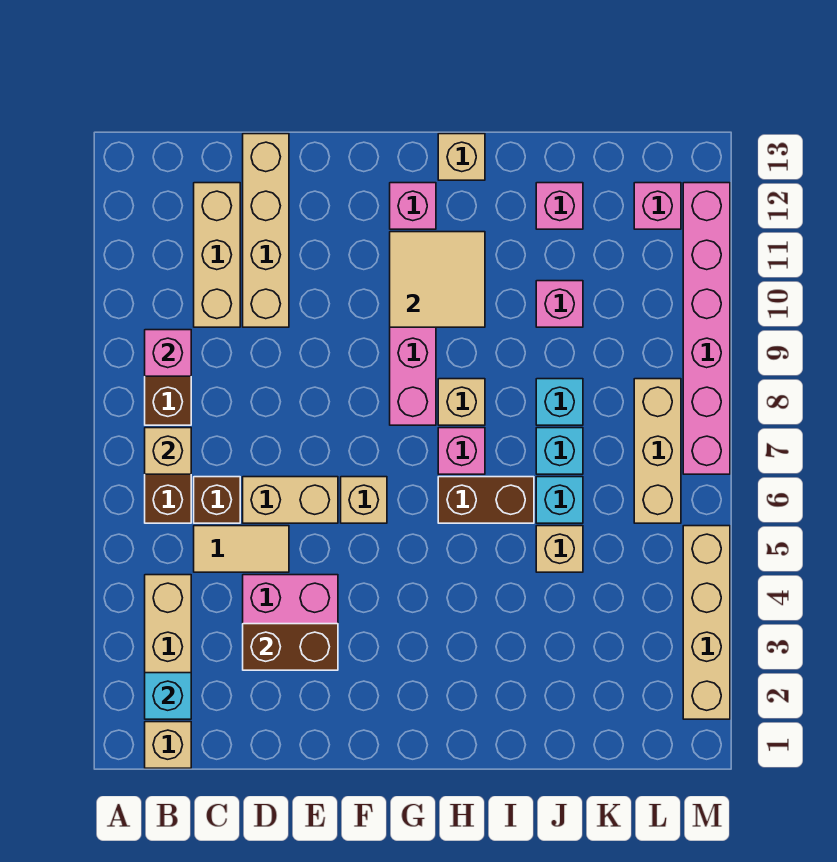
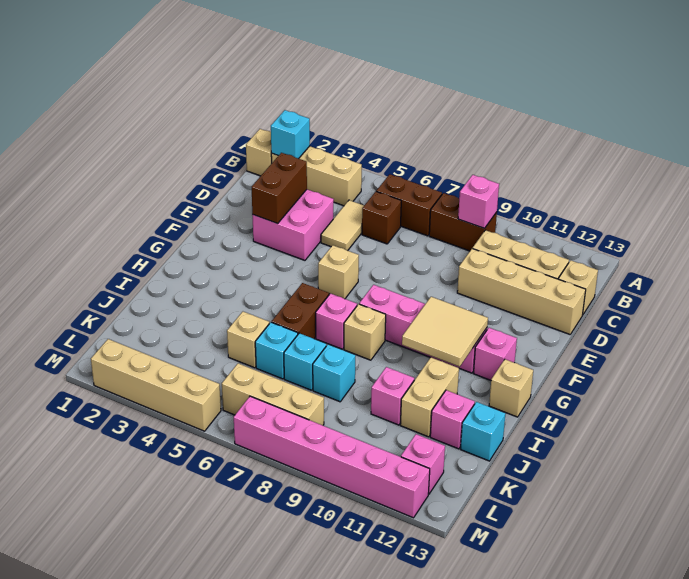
tan brick B7 level 2 -> tan brick C13 level 1
tan brick D6:E6 level 1 -> tan brick I11:J11 level 1
none -> cyan brick J13 level 1

